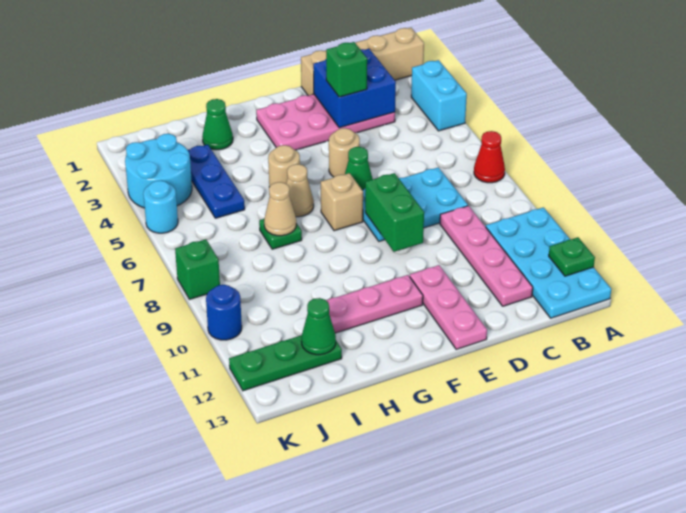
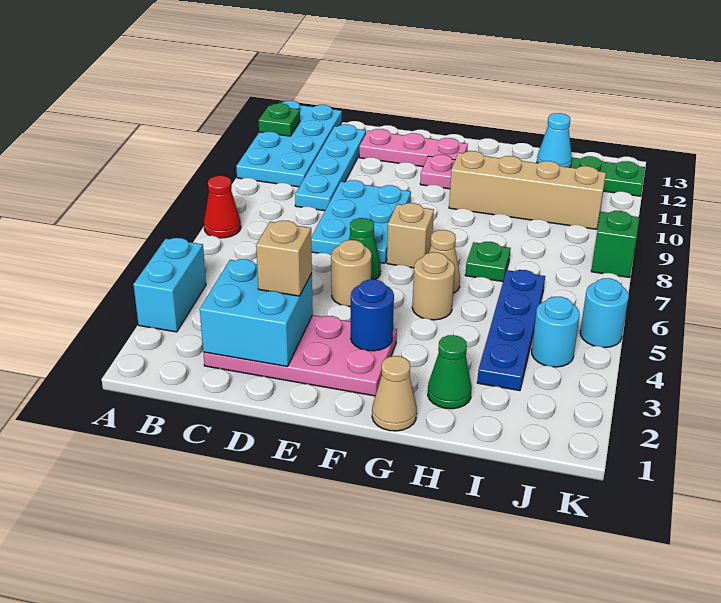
tan brick A1:D1 level 1 -> tan brick G10:J10 level 1
blue brick C2:D3 level 2 -> cyan brick C2:D3 level 2
cyan plate C7:E8 level 1 -> cyan plate D7:E9 level 1
pink plate C9:C12 level 1 -> cyan plate C9:C12 level 1
green brick D3 level 3 -> tan brick D3 level 3
green brick E8:E9 level 2 -> none
pink plate E11:E13 level 1 -> pink plate D12:F12 level 1
tan cone H7 level 2 -> tan cone G1 level 1
blue plate I3:I5 level 1 -> blue plate I3:I6 level 1
green cone I12 level 2 -> cyan cone I12 level 2
cyan round brick J3:K4 level 1 -> cyan round brick J4 level 1
blue round brick K10 level 1 -> blue round brick F3 level 2

